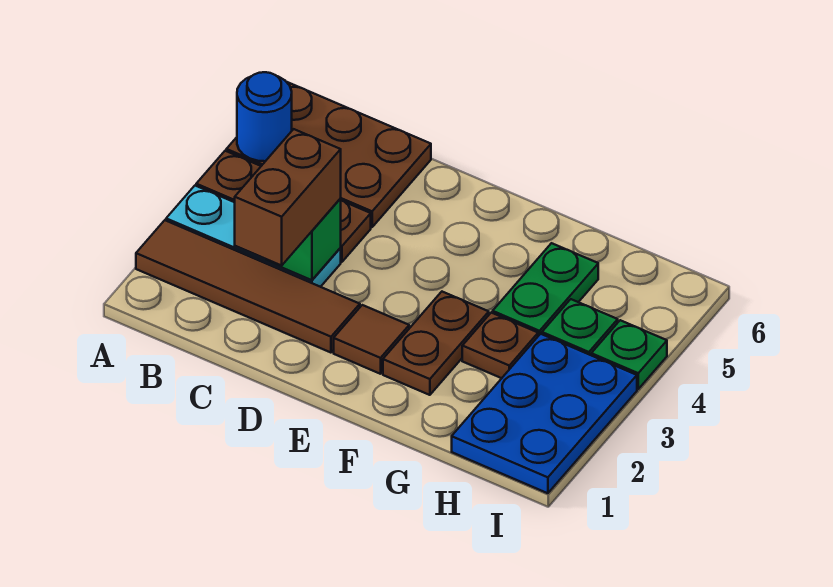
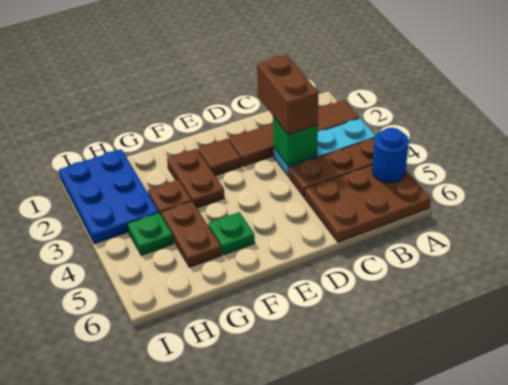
green plate G4:G5 level 1 -> brown plate G4:G5 level 1
green plate I4 level 1 -> green plate F5 level 1

